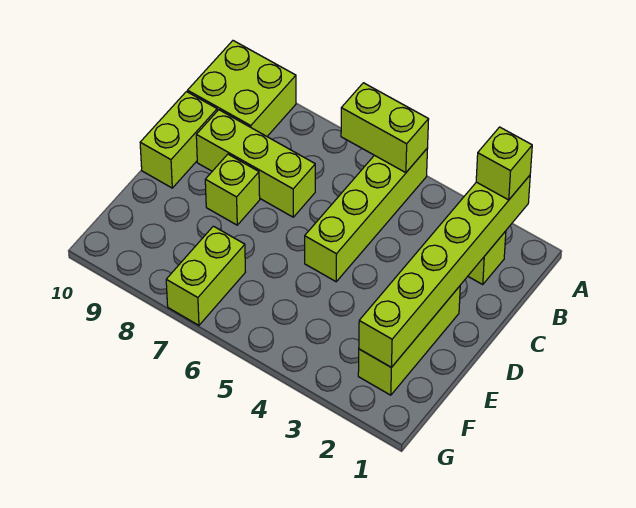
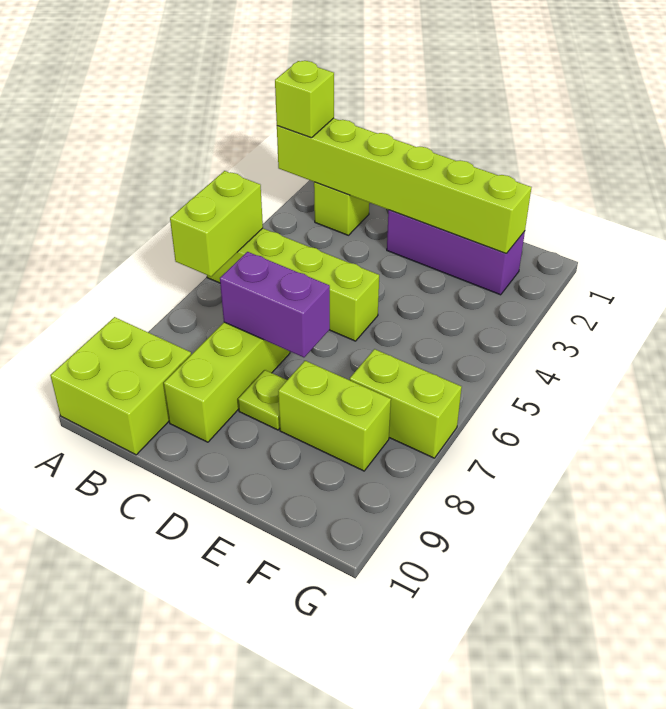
none -> purple brick C7:D7 level 2
lime brick C10:D10 level 1 -> lime brick E8:F8 level 1
lime brick D2:F2 level 1 -> purple brick D2:F2 level 1
lime brick D8 level 1 -> lime plate D8 level 1

